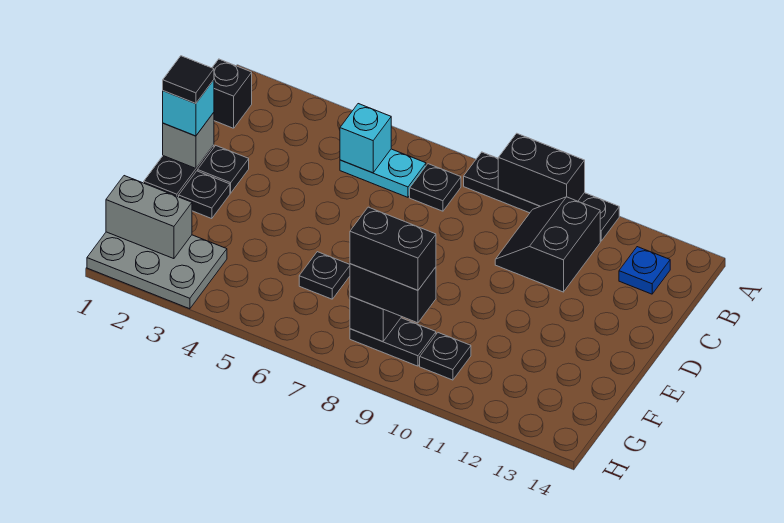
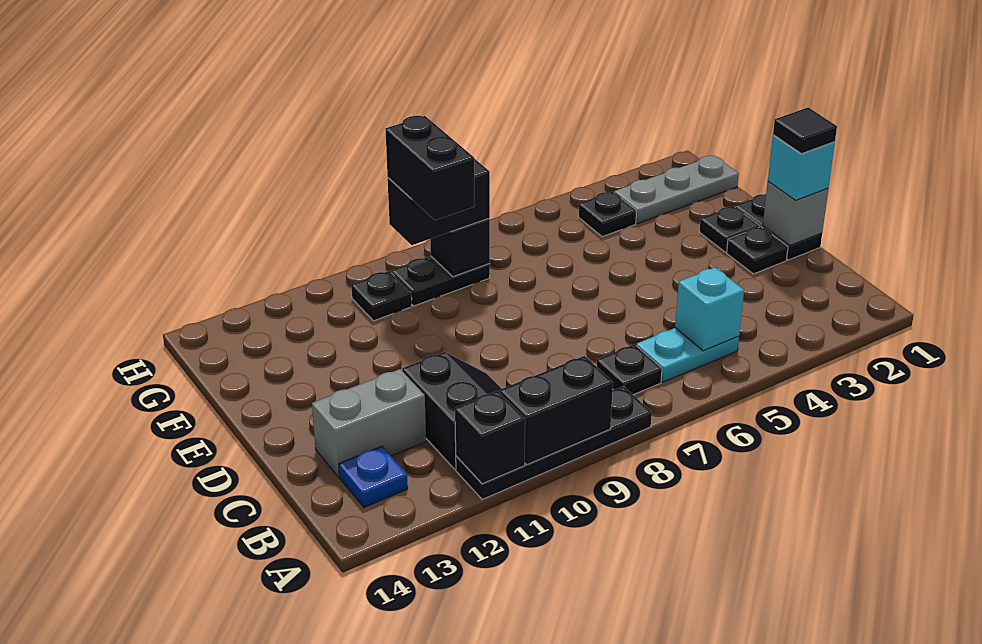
black brick B1 level 1 -> black brick A11 level 2
black plate F6 level 1 -> black plate G4 level 1
grey plate G1:H3 level 1 -> grey plate G1:G3 level 1
grey brick G1:G2 level 2 -> grey brick C12:C13 level 1
black brick G8:G9 level 4 -> black brick F9:G9 level 4

